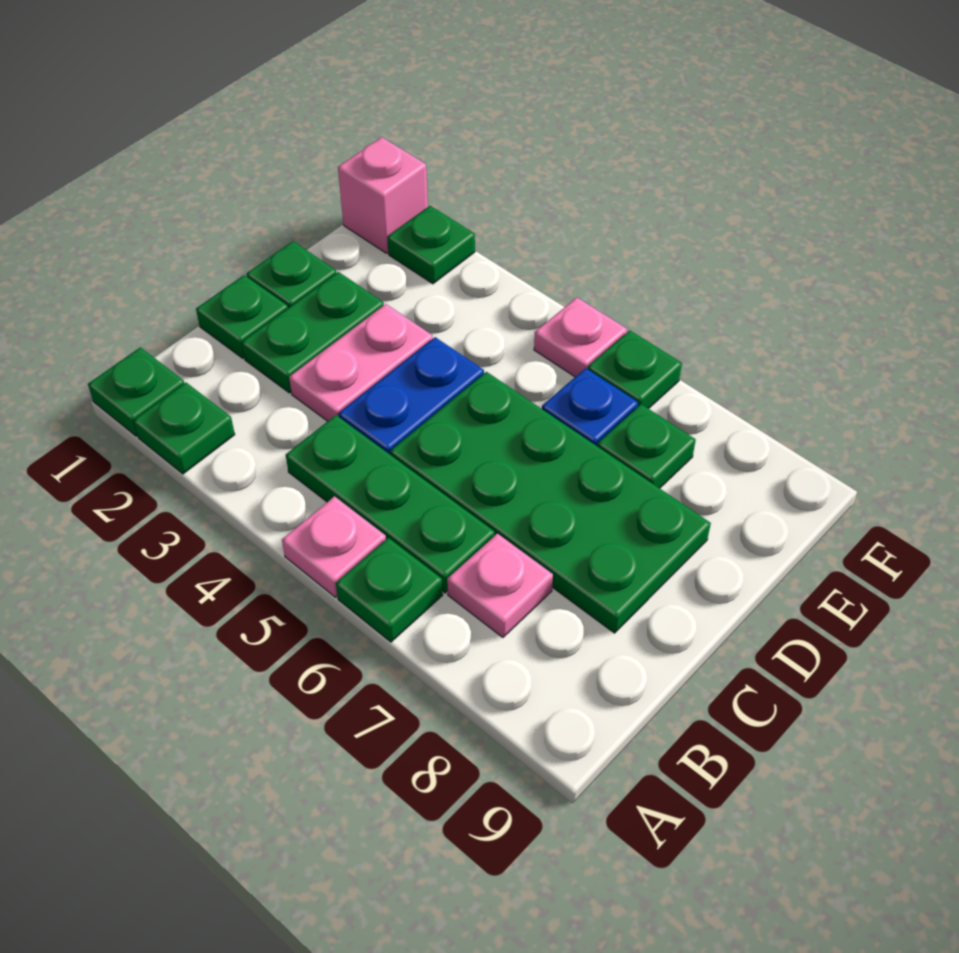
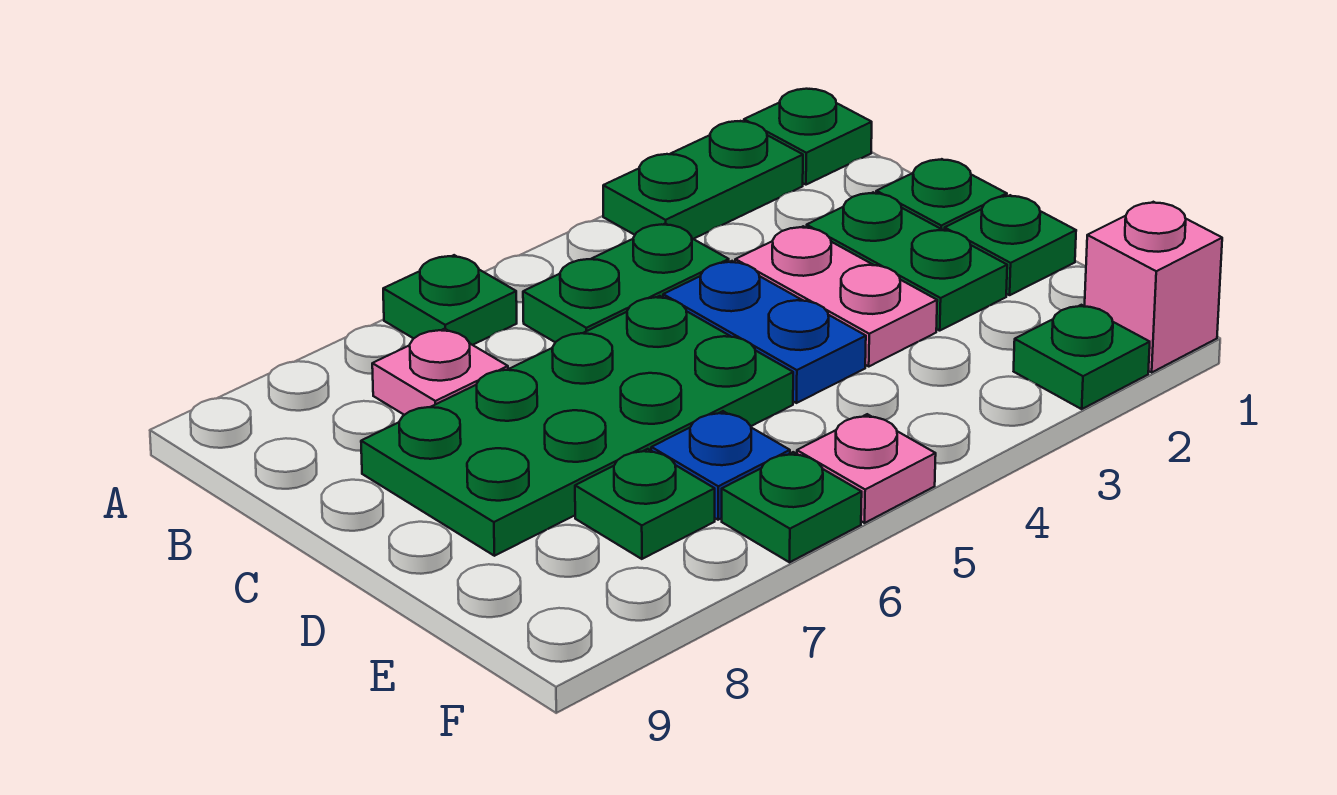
green plate A2 level 1 -> green plate A2:A3 level 1
pink plate A5 level 1 -> none
green plate B4:B6 level 1 -> green plate B4:B5 level 1

